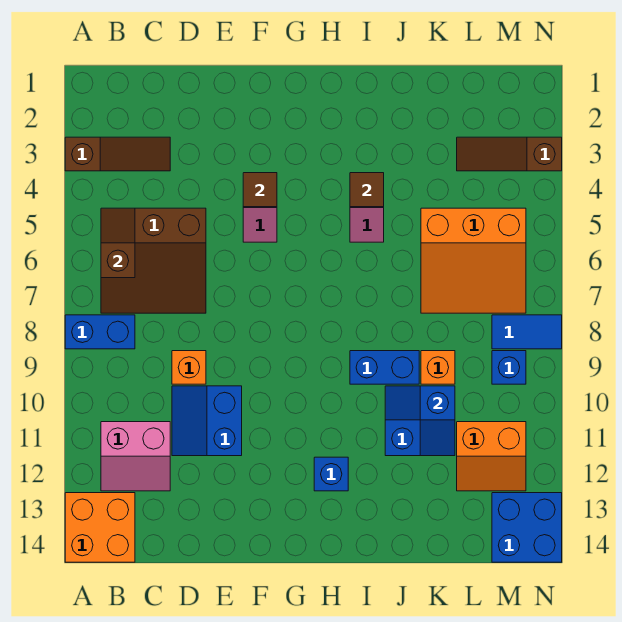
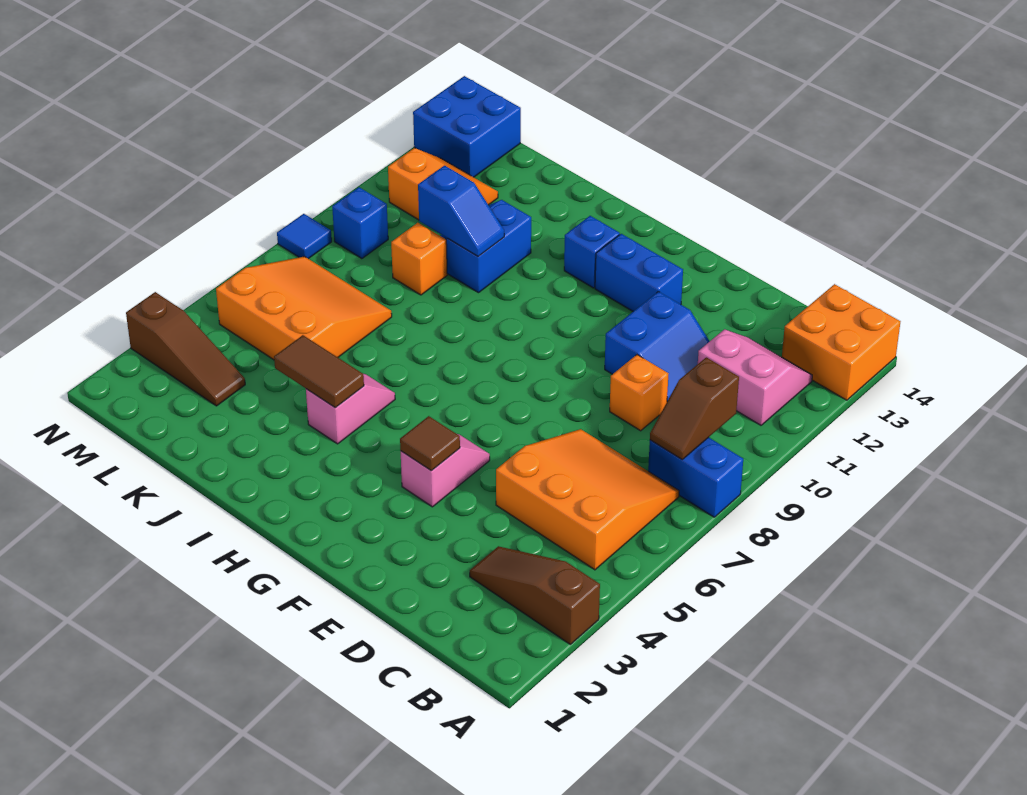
brown slope B5:D7 level 1 top 5 -> orange slope B5:D7 level 1 top 5
brown slope B5:B6 level 2 top 6 -> brown slope B8:B9 level 2 top 9
brown tile I4 level 2 -> brown tile I4:J4 level 2
blue brick I9:J9 level 1 -> blue brick F12:G12 level 1
blue tile M8:N8 level 1 -> blue tile N8 level 1

